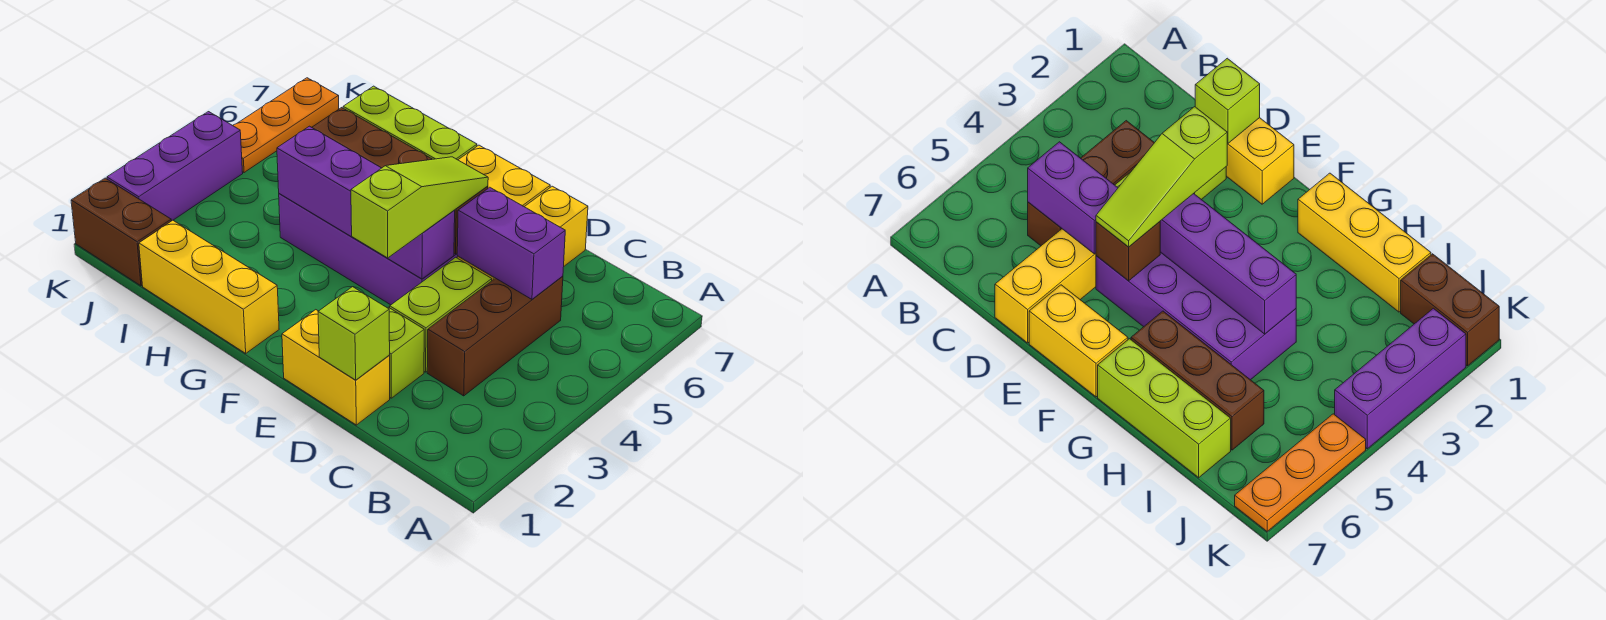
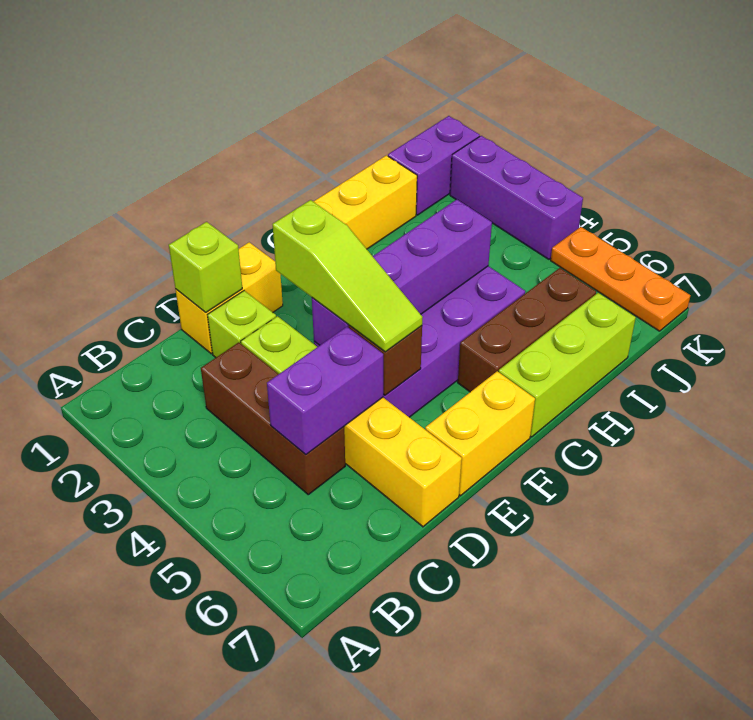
brown brick J1:K1 level 1 -> purple brick J1:K1 level 1

